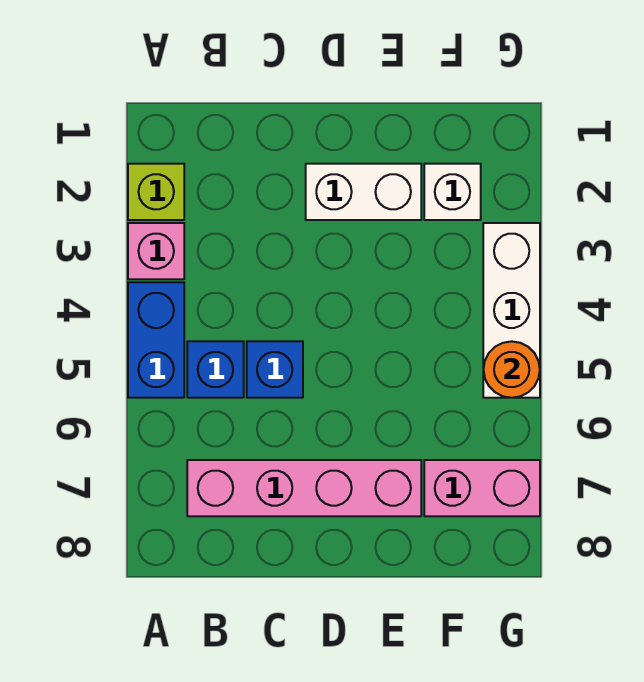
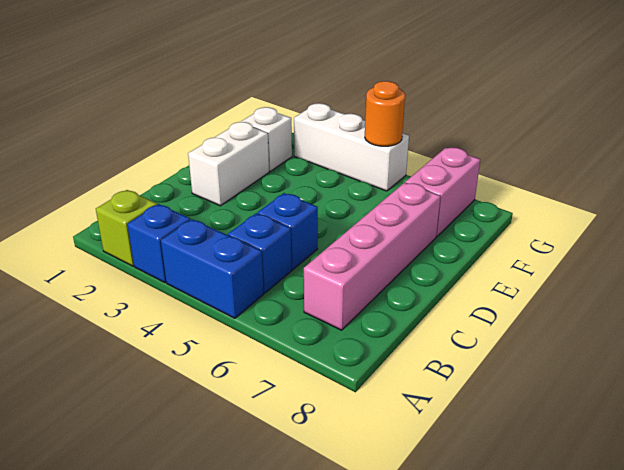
pink brick A3 level 1 -> blue brick A3 level 1

